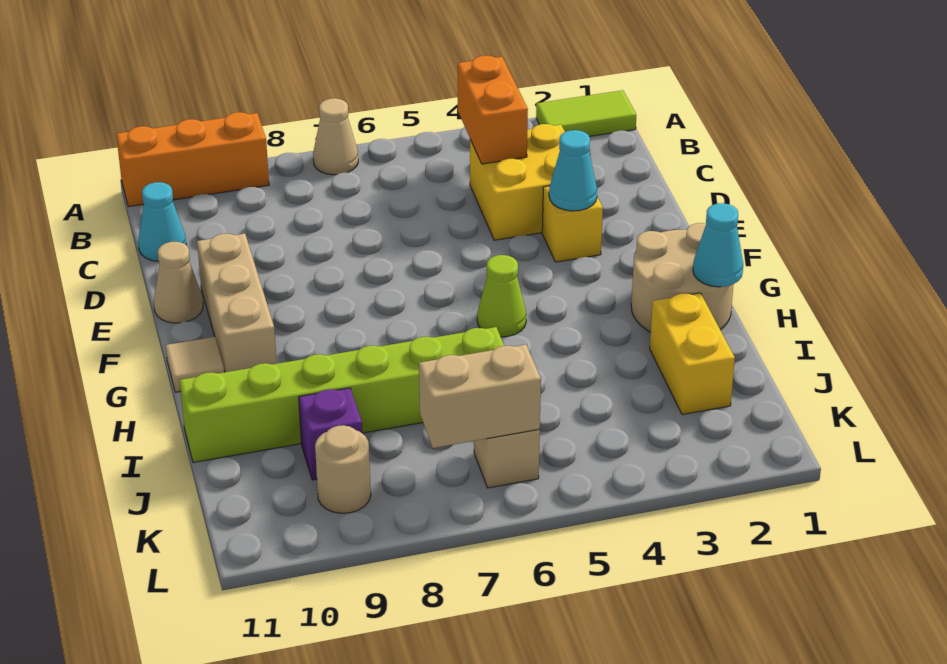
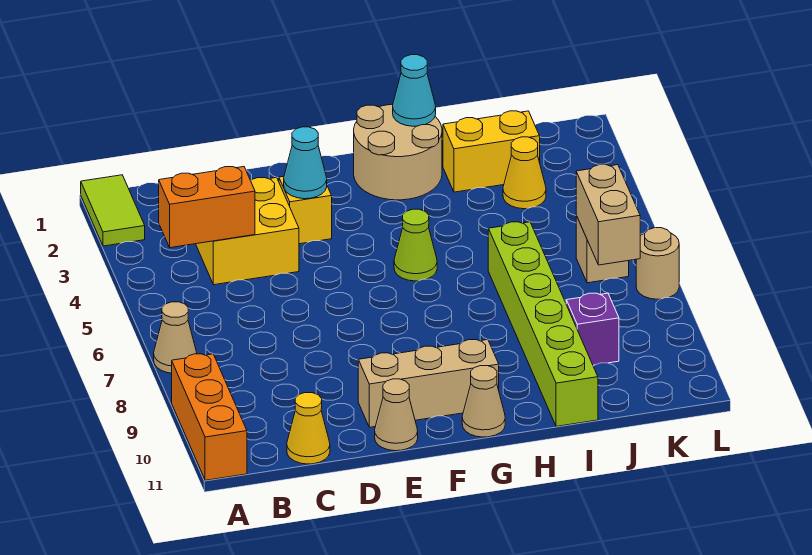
cyan cone C11 level 1 -> yellow cone C11 level 1
tan tile G11 level 1 -> tan cone G11 level 1
none -> yellow cone J3 level 1
tan round brick K9 level 1 -> tan round brick L7 level 1

